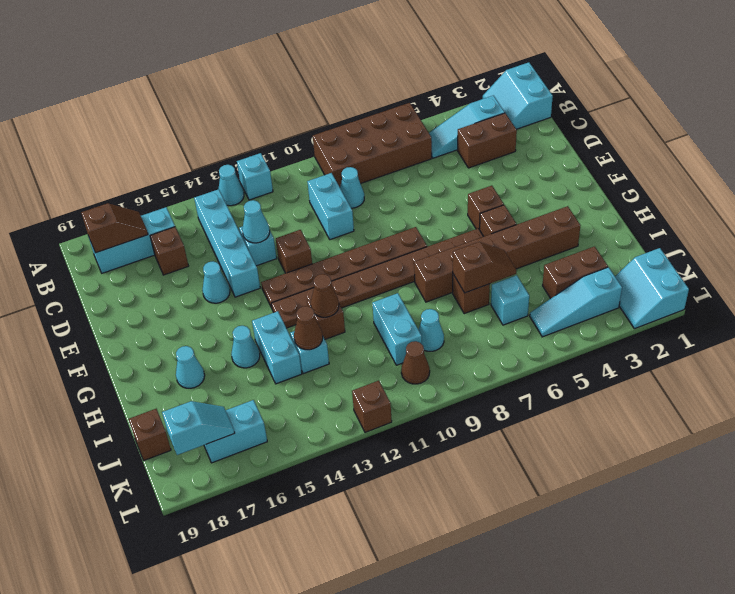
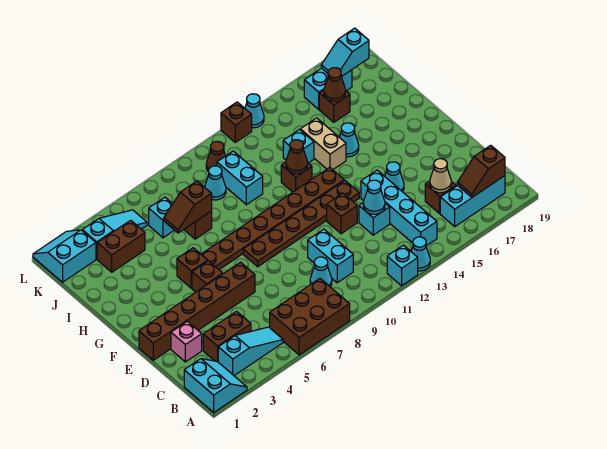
brown brick A6:B9 level 1 -> brown brick A6:B8 level 1
none -> tan cone C16 level 2
none -> pink brick D2 level 1
brown brick H3:H8 level 1 -> brown brick E1:E6 level 1
cyan brick H14:I14 level 1 -> tan brick H14:I14 level 1
cyan cone H17 level 1 -> cyan cone L13 level 1
brown cone I13 level 2 -> brown cone J16 level 2
brown brick J19 level 1 -> brown brick J16 level 1
cyan slope K1:L2 level 1 top 1 -> cyan slope K1:L2 level 1 top K

